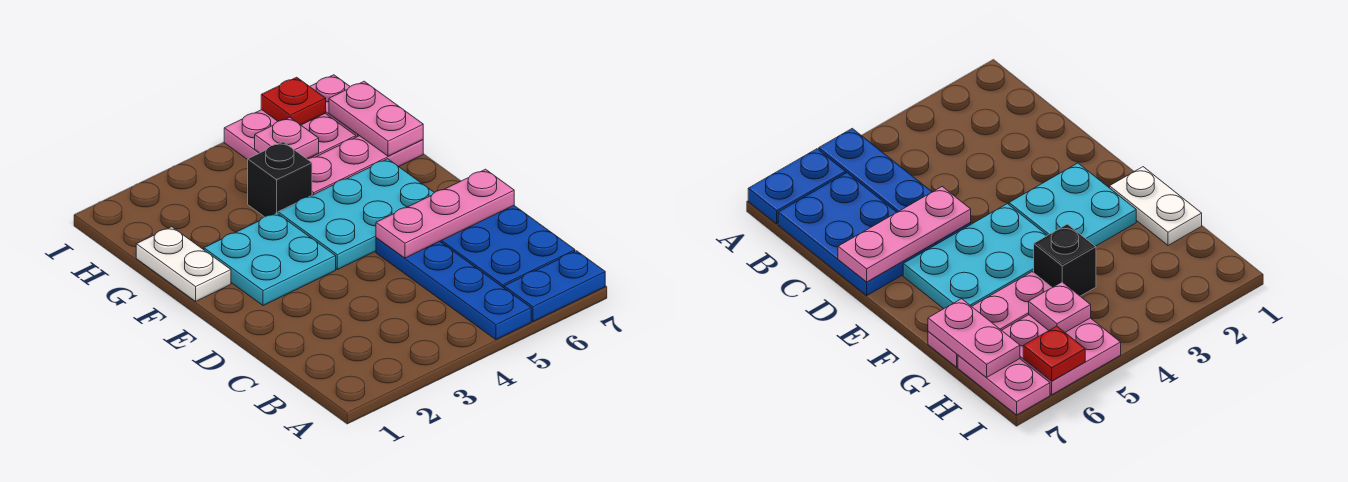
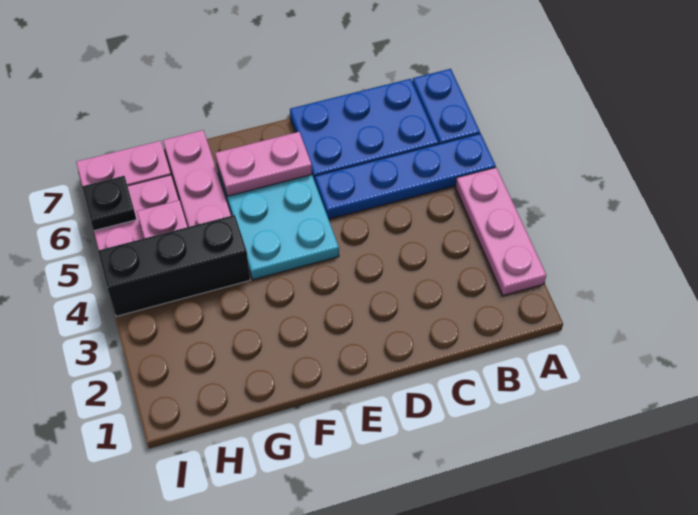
pink plate D5:D7 level 2 -> pink plate A2:A4 level 1
cyan plate E2:F3 level 1 -> none
white plate F1:G1 level 1 -> none
black brick G4 level 1 -> black brick G4:I4 level 1
pink plate G7:H7 level 2 -> pink plate E6:F6 level 2
red plate I6 level 2 -> black plate I6 level 2

